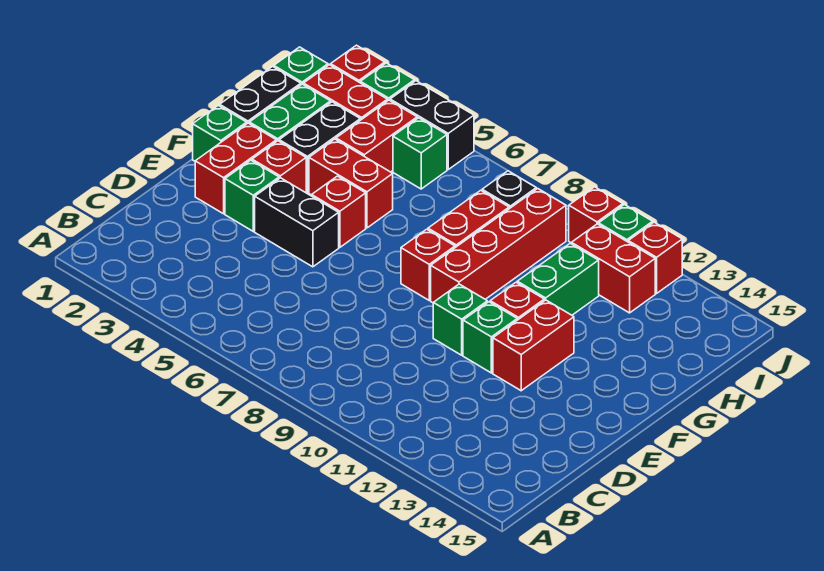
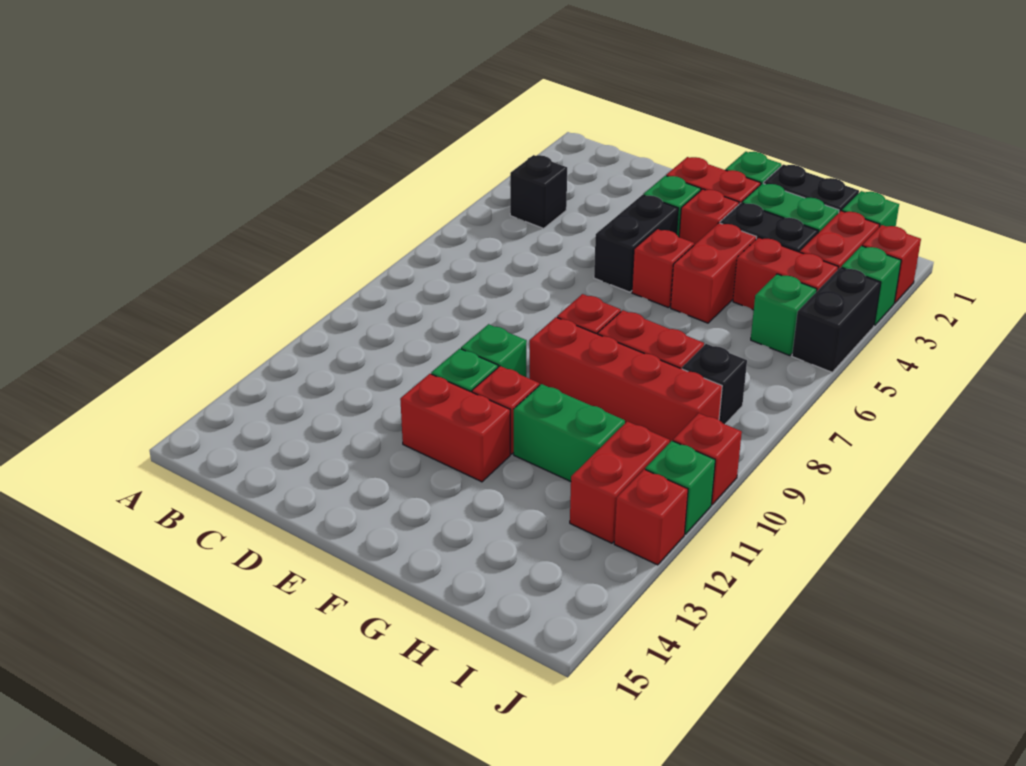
none -> black brick B4 level 1

